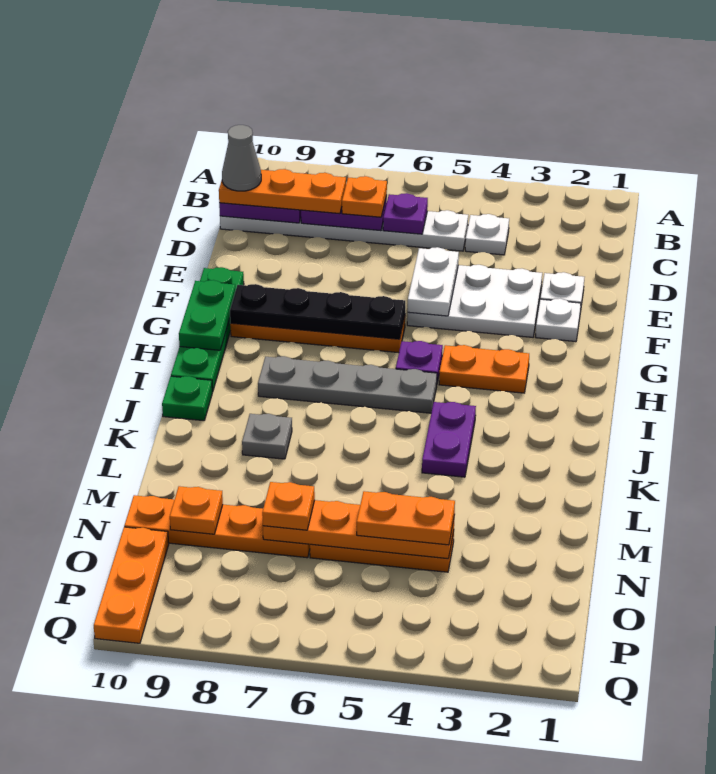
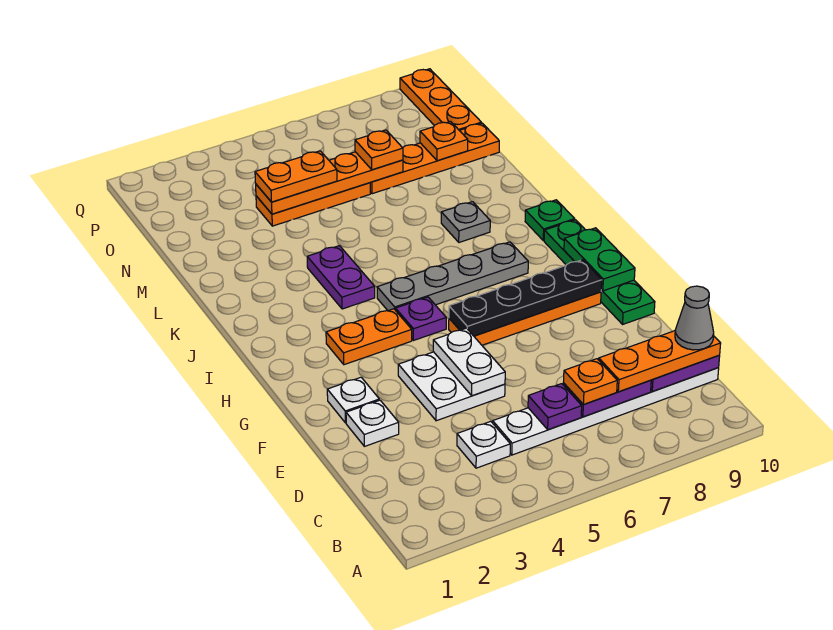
white plate E3:F5 level 1 -> white plate E4:F5 level 1

